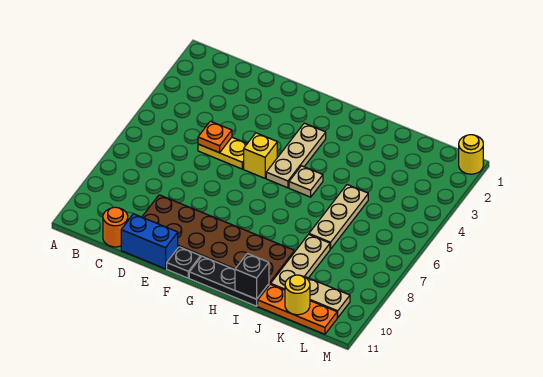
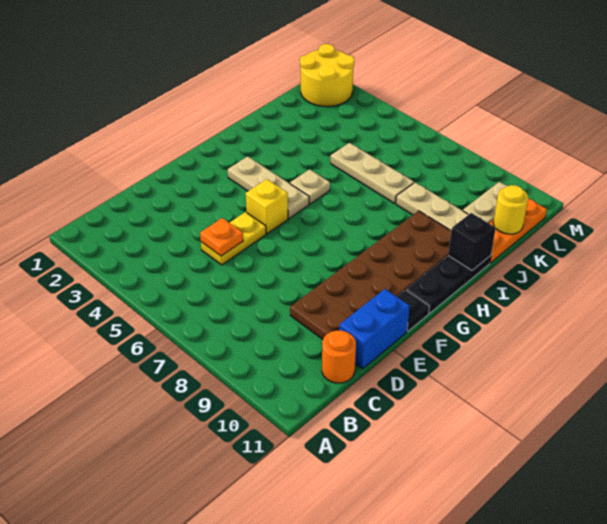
yellow round brick M1 level 1 -> yellow round brick L1:M2 level 1

